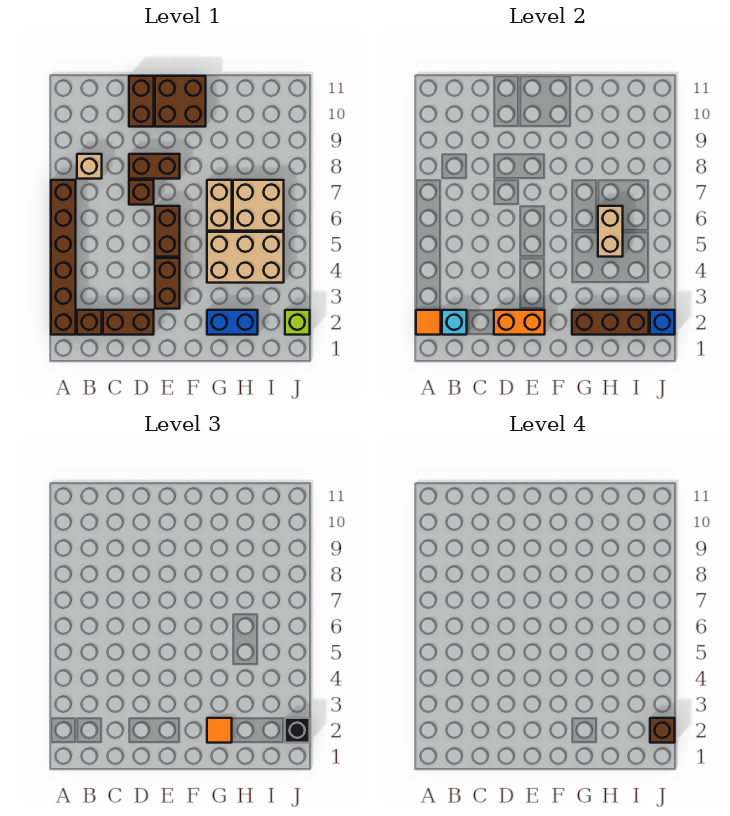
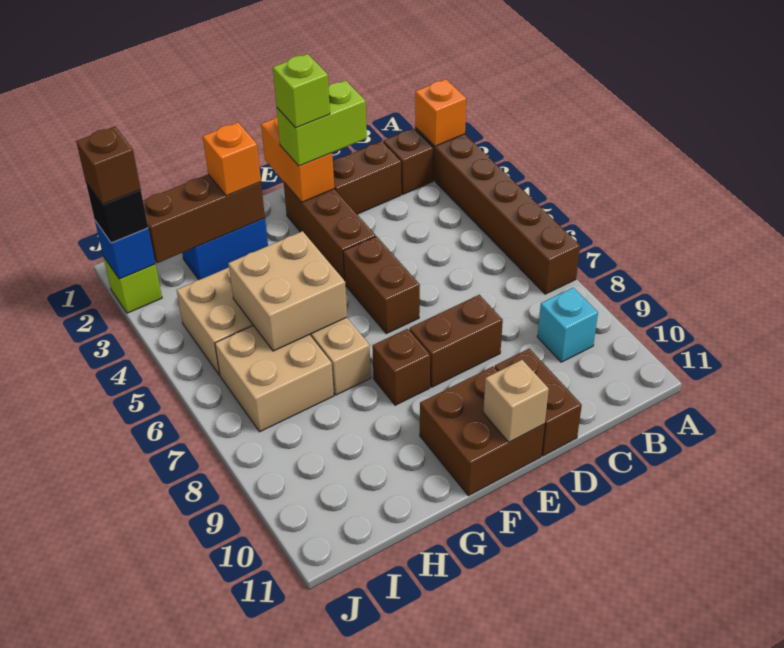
orange tile A2 level 2 -> orange brick A2 level 2
cyan brick B2 level 2 -> cyan brick B9 level 1
tan brick B8 level 1 -> tan brick E11 level 2
orange brick D2:E2 level 2 -> orange brick E1:E2 level 2
none -> lime brick D2:E2 level 3
brown brick D7 level 1 -> brown brick F8 level 1
none -> lime brick E2 level 4
brown brick E3:E4 level 1 -> brown brick E2:E4 level 1
orange tile G2 level 3 -> orange brick G2 level 3
tan brick H5:H6 level 2 -> tan brick G5:H6 level 2

